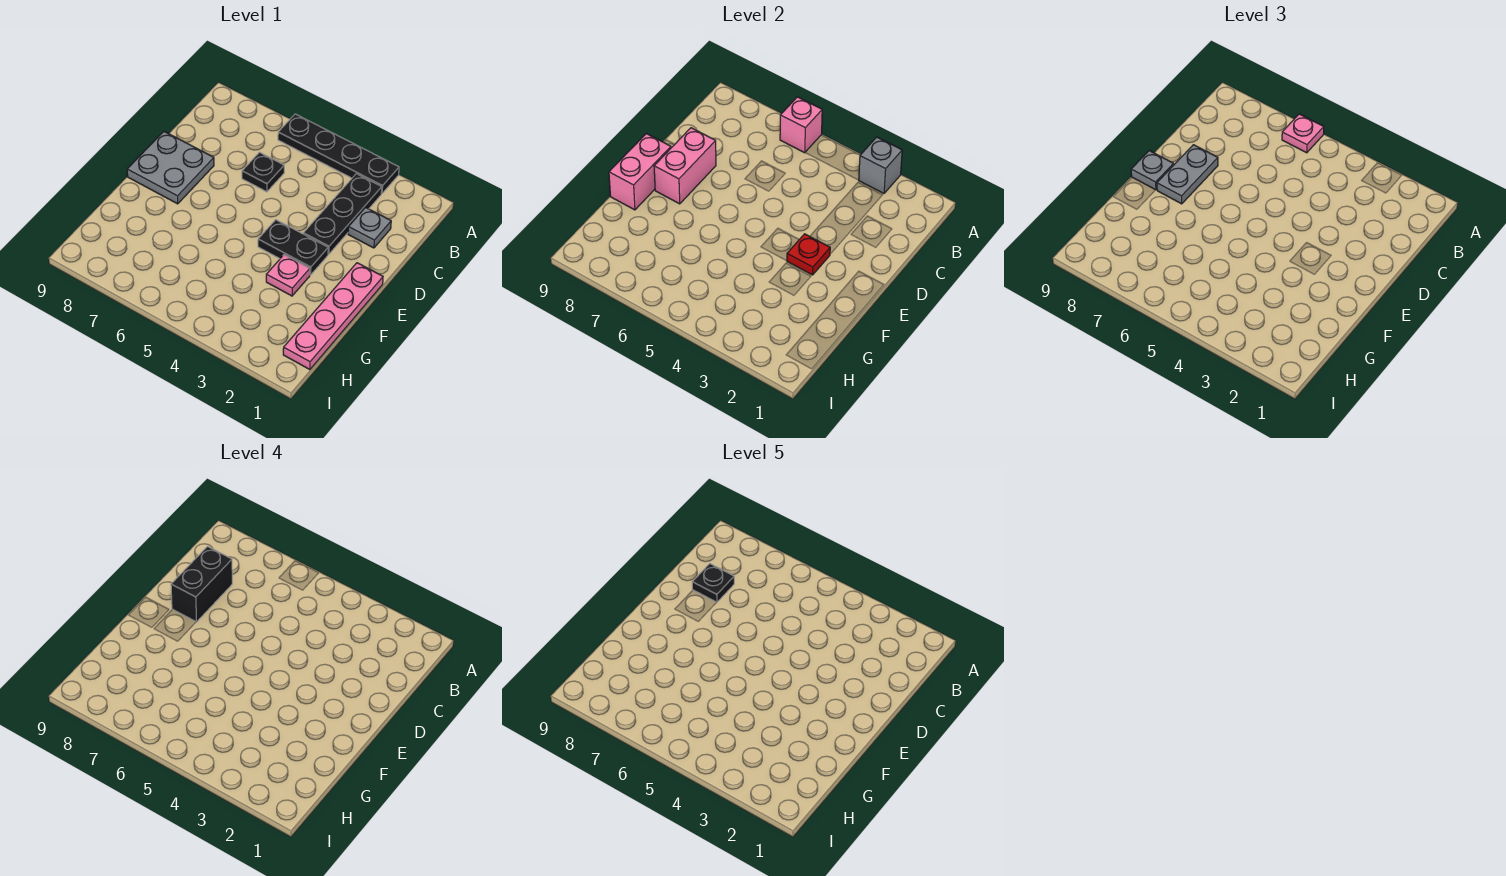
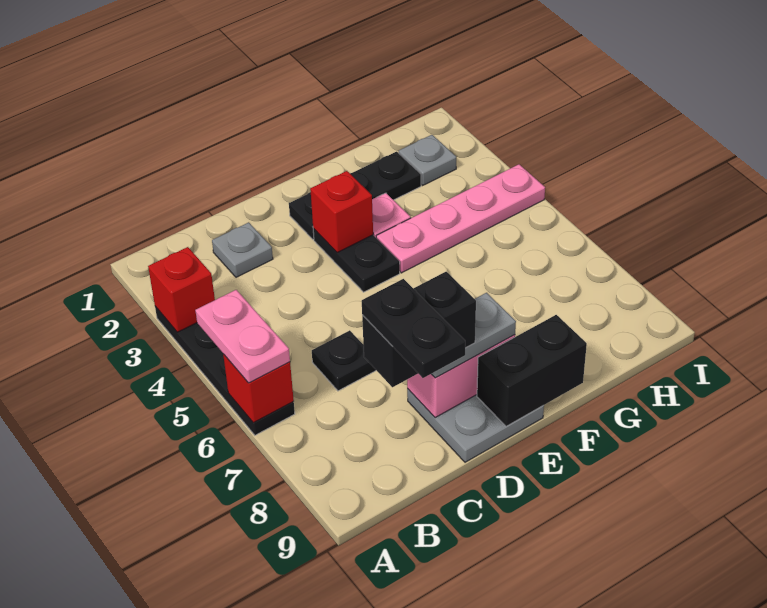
grey brick A3 level 2 -> red brick A3 level 2
pink brick A6 level 2 -> red brick A6 level 2
pink plate A6 level 3 -> pink plate A5:A6 level 3
black plate B3:D3 level 1 -> black plate E2:G2 level 1
black plate C8 level 5 -> black plate C8:C9 level 5
pink plate E1:H1 level 1 -> pink plate F4:I4 level 1
red plate E3 level 2 -> red brick E3 level 2
pink brick E9:F9 level 2 -> black brick E9:F9 level 2
grey plate E9 level 3 -> grey plate H2 level 1

